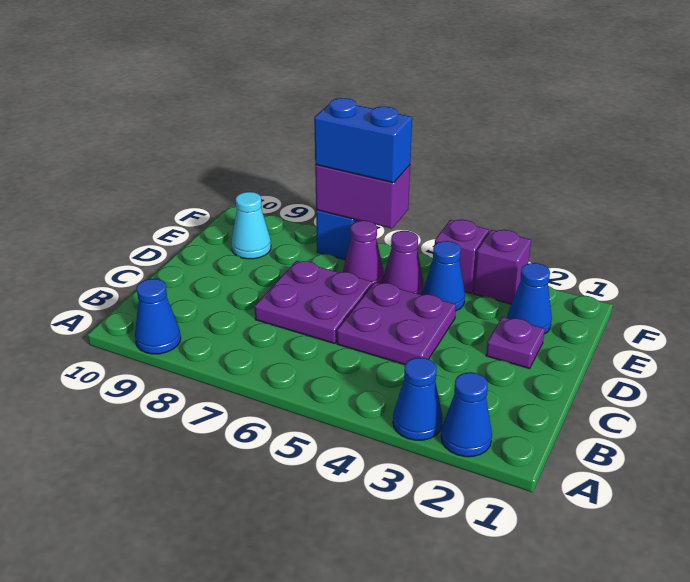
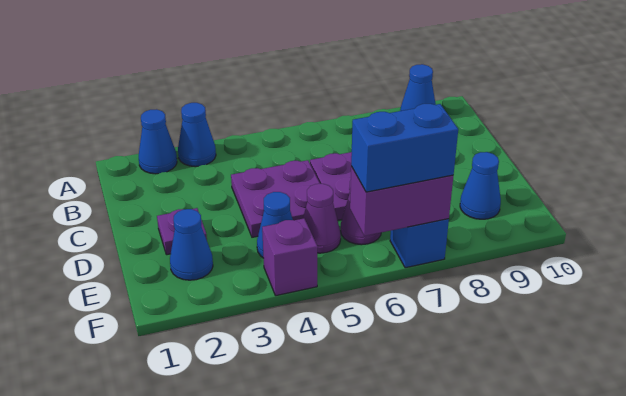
cyan cone E9 level 1 -> blue cone E9 level 1
purple brick F3 level 1 -> none

